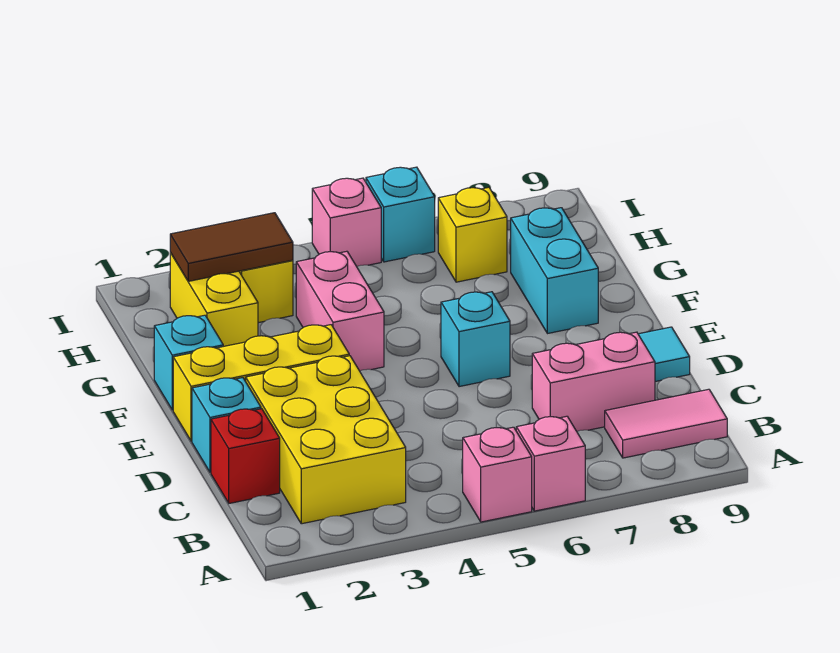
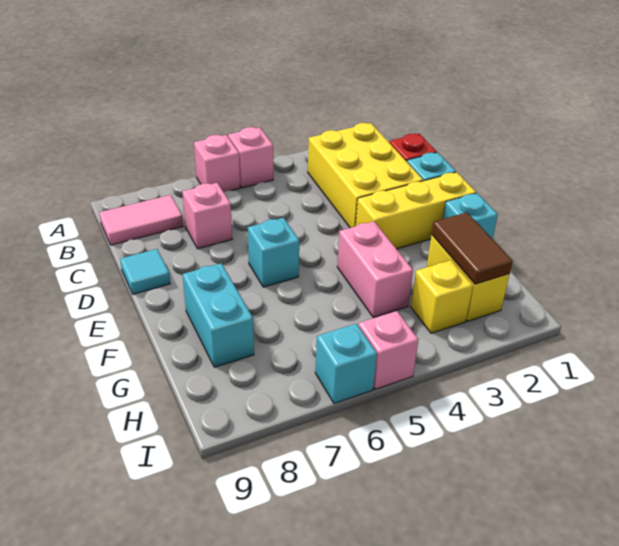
pink brick C7:C8 level 1 -> pink brick C7 level 1
brown tile H2:H3 level 2 -> brown tile G2:H2 level 2
yellow brick H7 level 1 -> none

